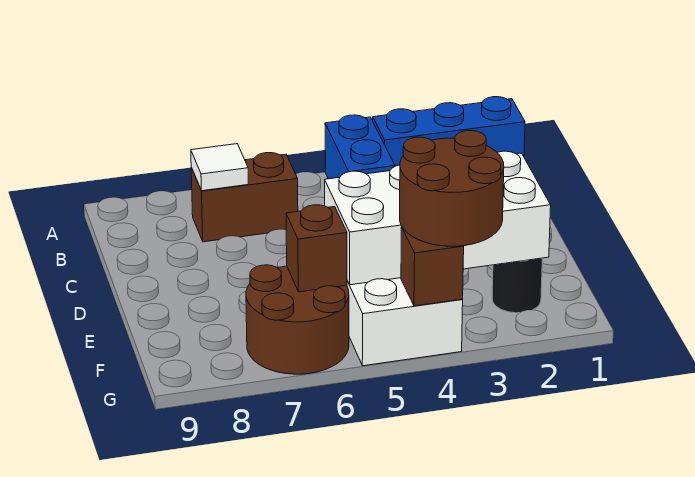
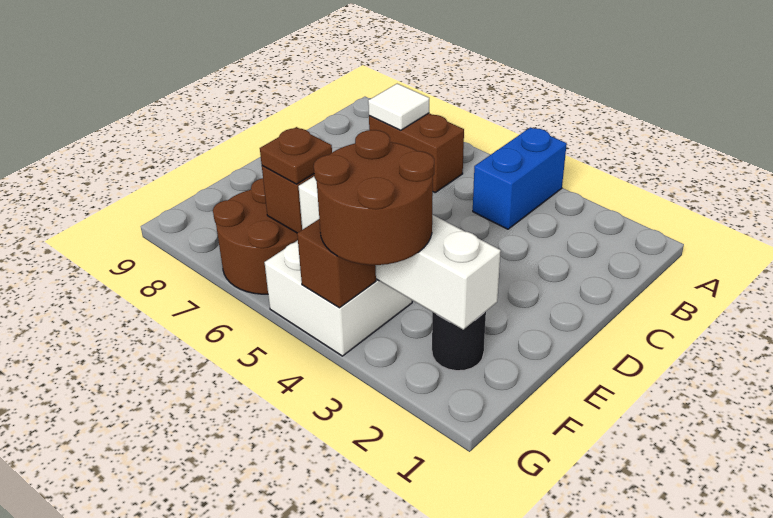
blue brick A1:A3 level 1 -> none
white brick E2:F5 level 2 -> white brick F2:F5 level 2
none -> brown plate F6 level 3

